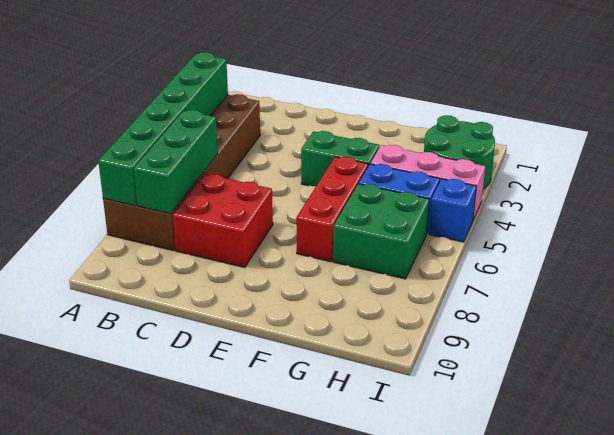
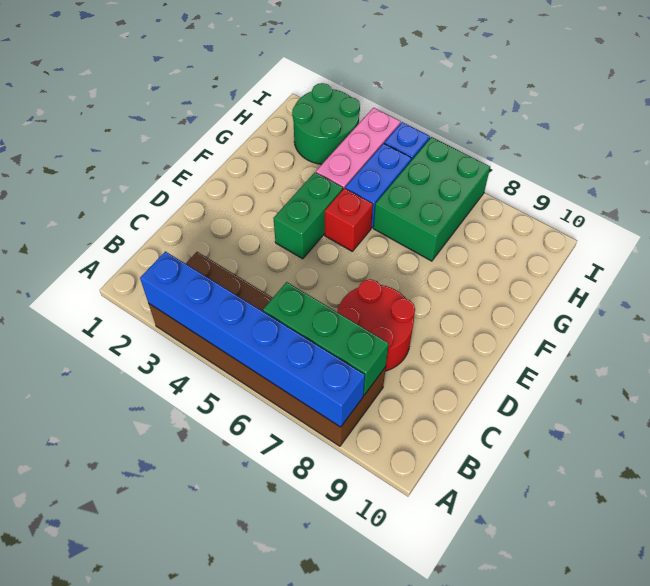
green brick A3:A8 level 2 -> blue brick A3:A8 level 2
red brick C7:D8 level 1 -> red round brick C7:D8 level 1
red brick F5:F7 level 1 -> red brick F5 level 1
green brick G6:H7 level 1 -> green brick G6:I7 level 1

